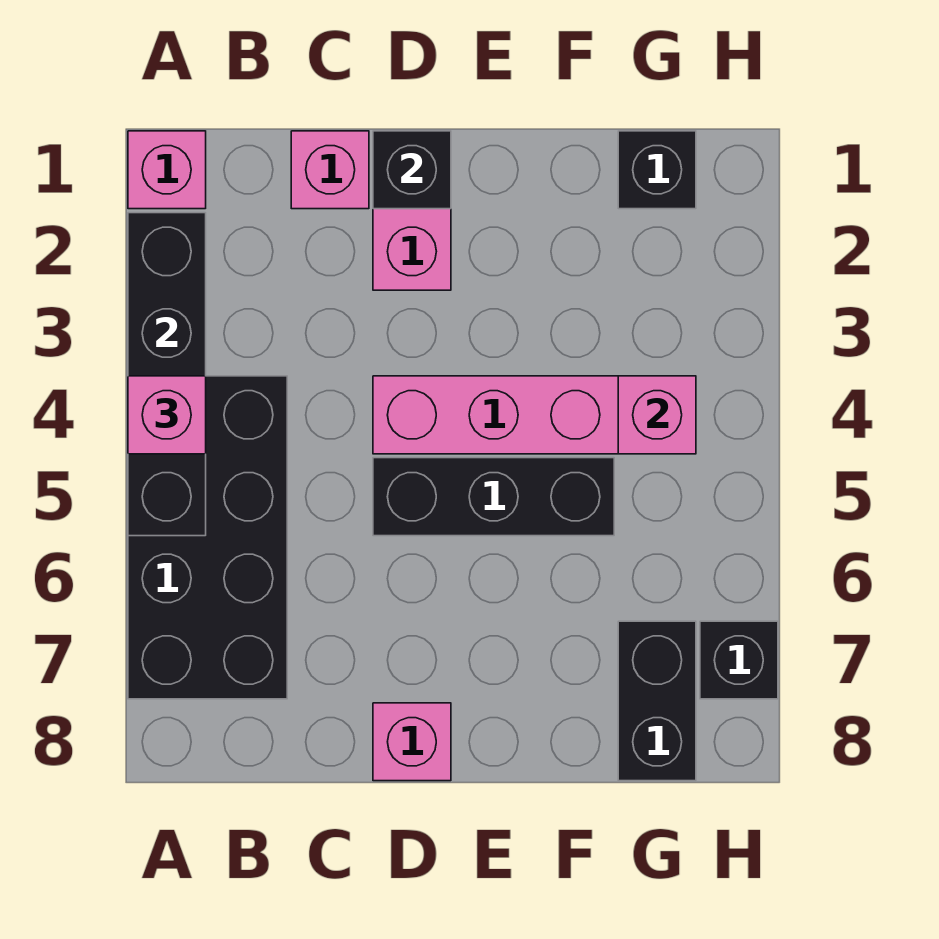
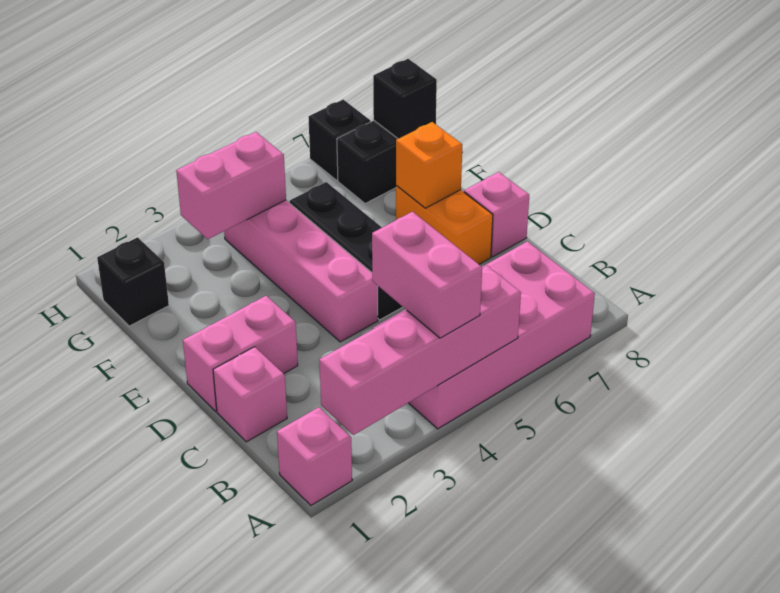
black brick A2:A5 level 2 -> pink brick A2:A5 level 2
black brick A4:B7 level 1 -> pink brick A4:B7 level 1
pink brick A4 level 3 -> pink brick A4:B4 level 3
black brick D1 level 2 -> black brick G8 level 2
none -> orange brick D7:E7 level 1
none -> orange brick E7 level 2
pink brick G4 level 2 -> pink brick G3:G4 level 2

